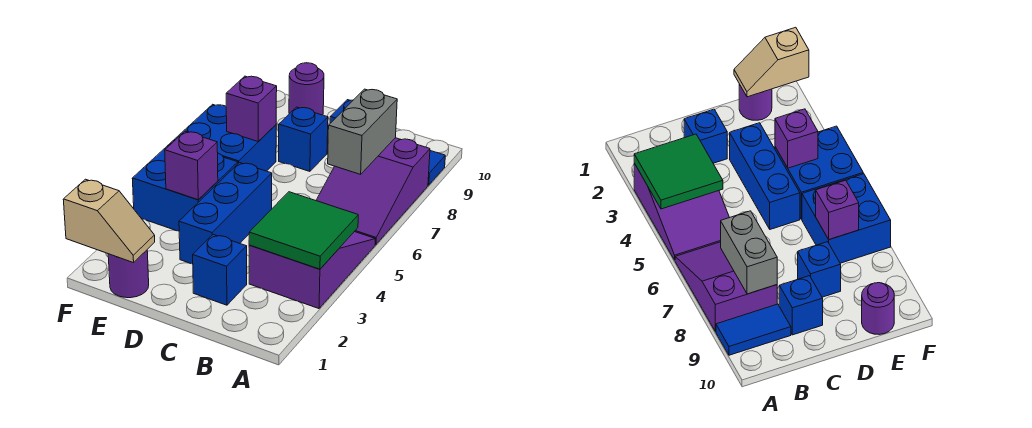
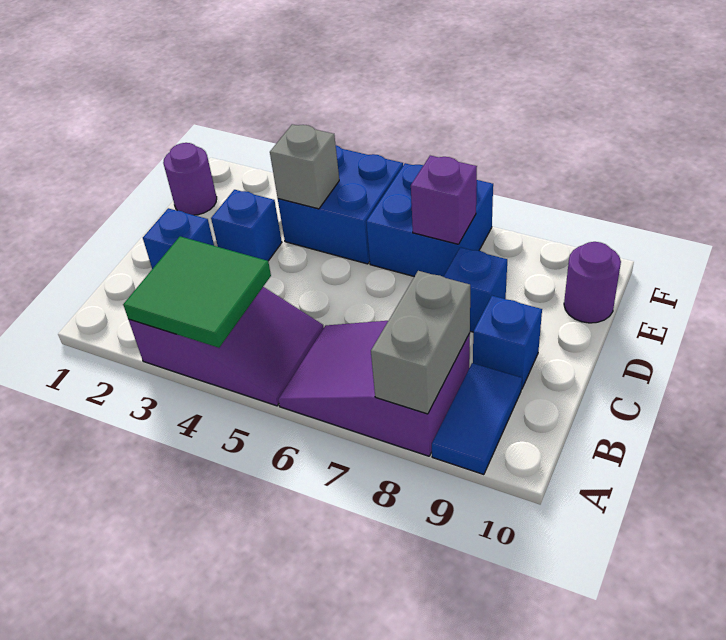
grey brick B7:B8 level 2 -> grey brick A8:B8 level 2
blue brick D3:D5 level 1 -> blue brick D3 level 1
tan slope E1:F1 level 2 top F -> none
purple brick E4 level 2 -> grey brick E4 level 2

